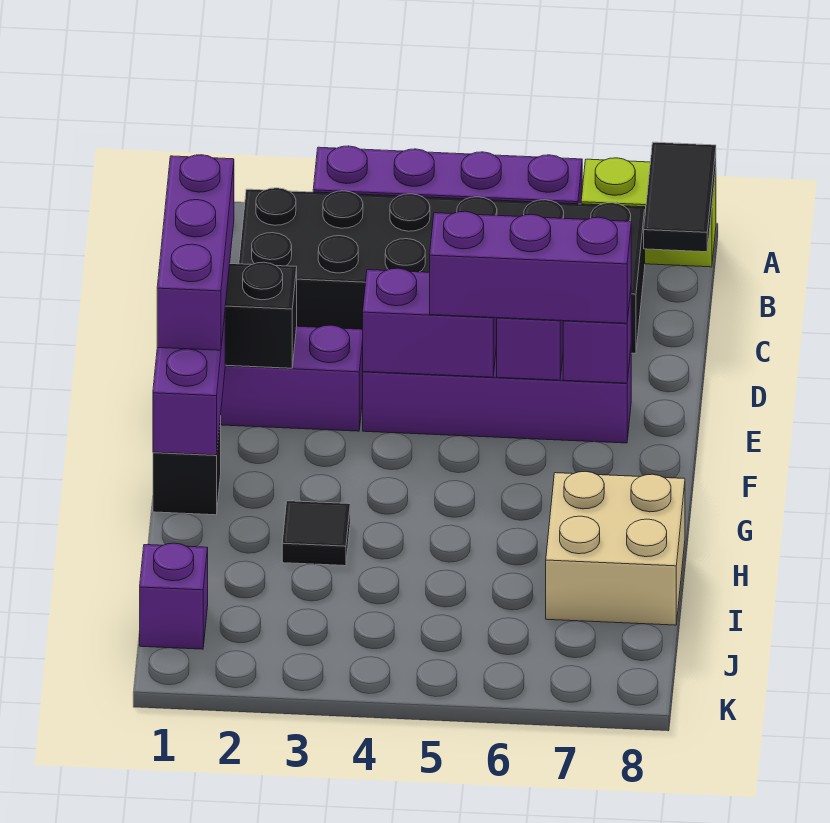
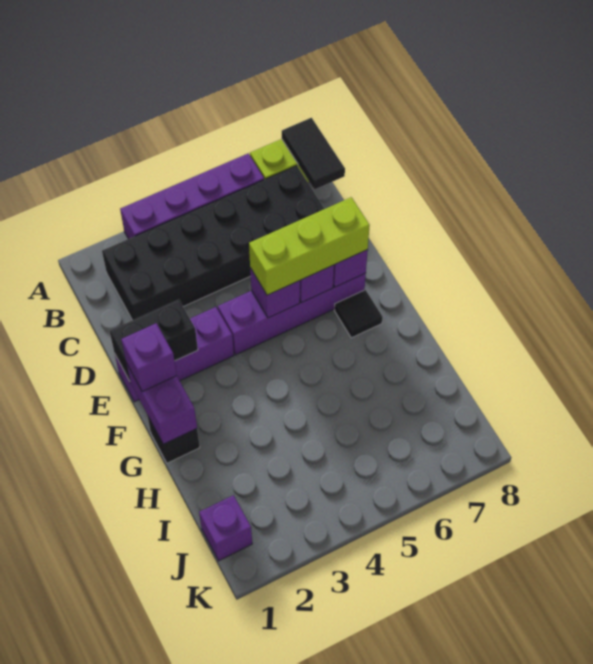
purple brick D1:F1 level 3 -> purple brick F1 level 3
purple brick E4:E5 level 2 -> purple brick E5 level 2
purple brick E5:E7 level 3 -> lime brick E5:E7 level 3
black tile H3 level 1 -> black tile F7 level 1
tan brick H7:I8 level 1 -> none

